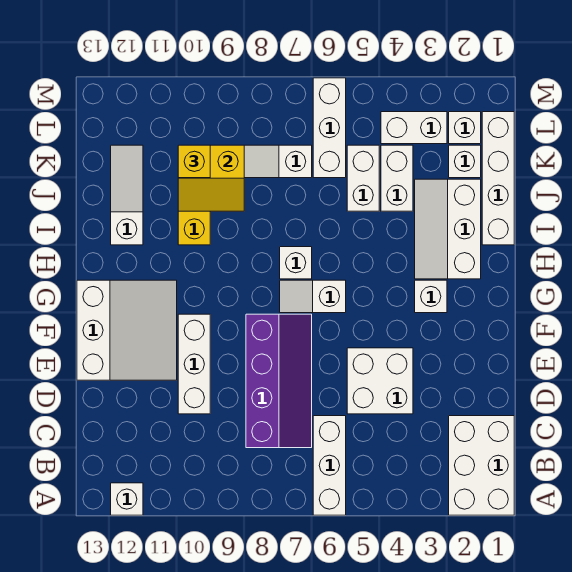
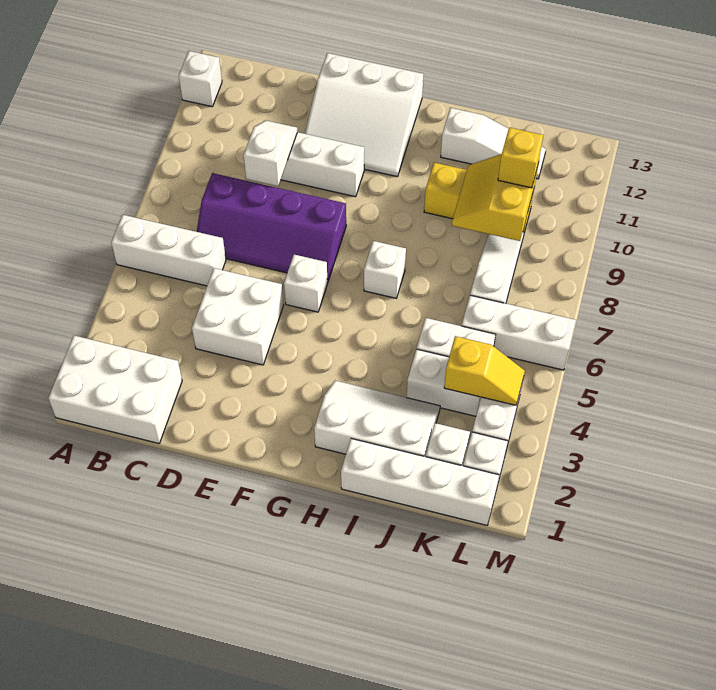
white brick G3 level 1 -> white brick F6 level 1
white slope G6:G7 level 1 top 6 -> white slope D9:D10 level 2 top 9
none -> yellow slope K4:L4 level 2 top K

